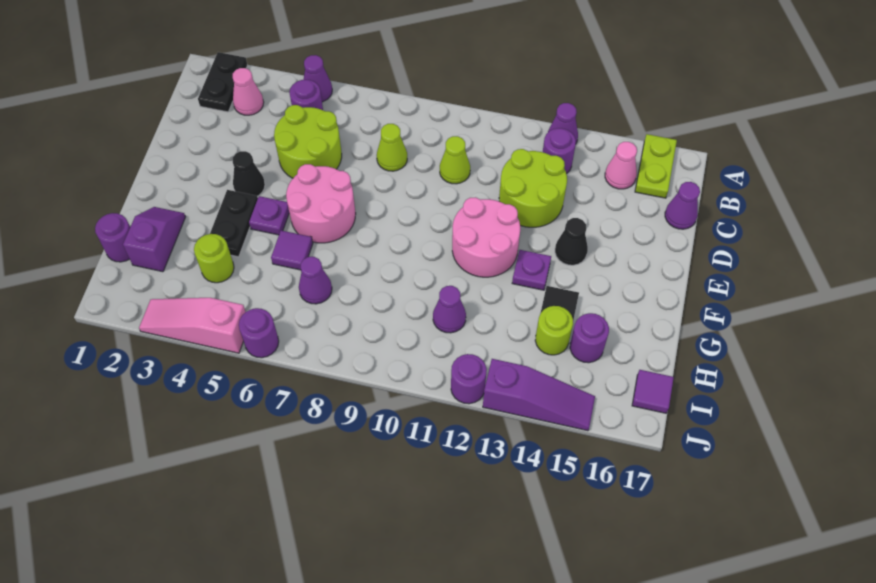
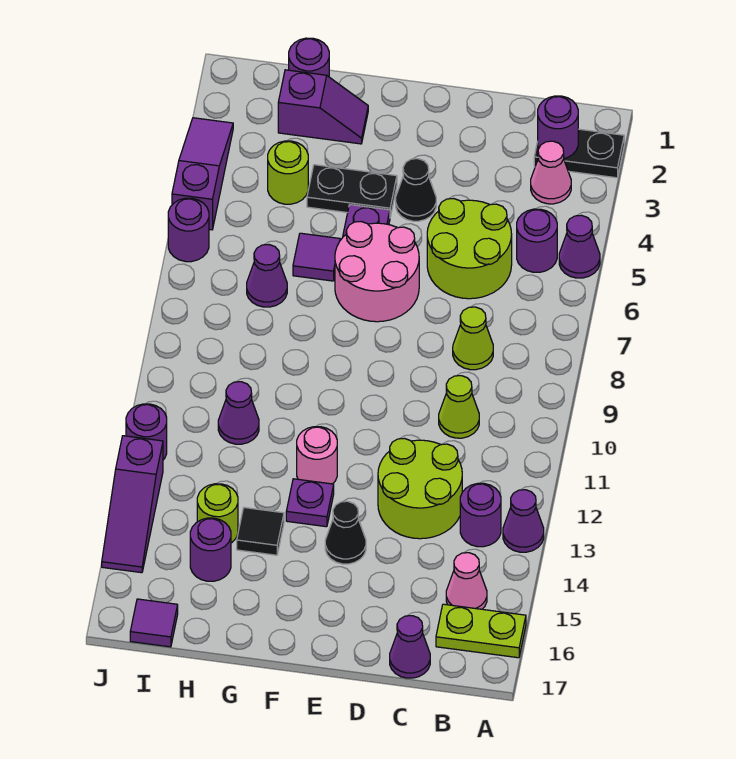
none -> purple round brick B2 level 2
pink round brick E11:F12 level 1 -> pink round brick F12 level 1
pink slope J3:J5 level 1 top 5 -> purple slope J3:J5 level 1 top 5

